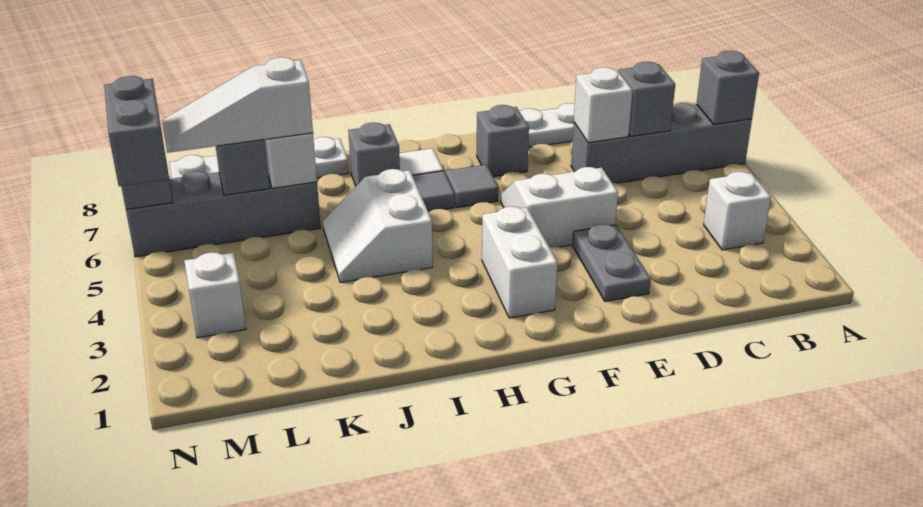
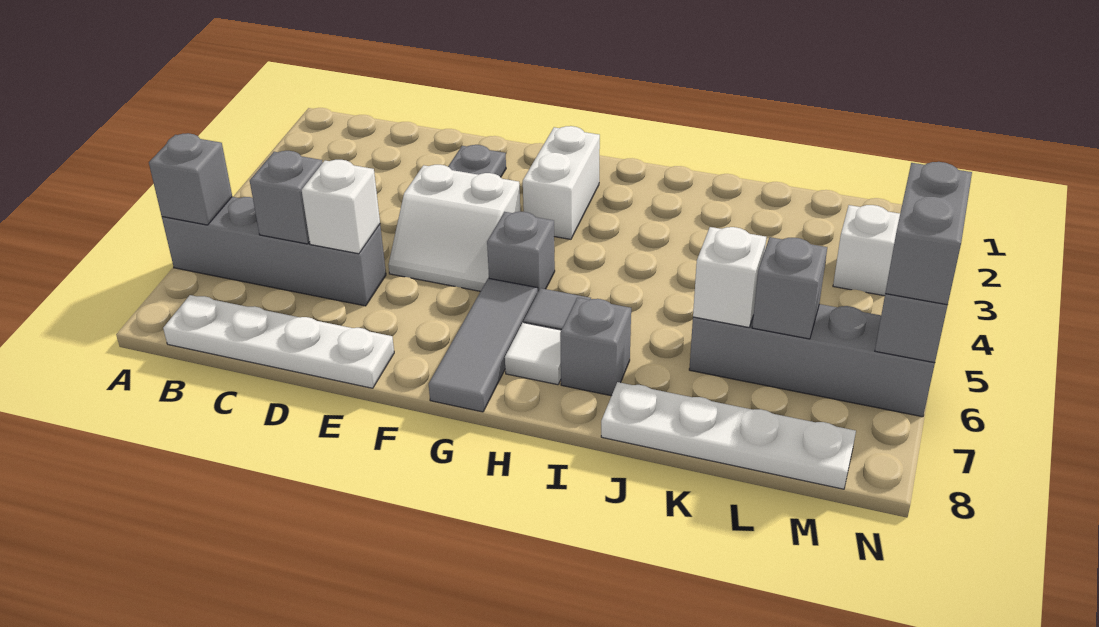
white brick B3 level 1 -> none
grey brick F7 level 1 -> grey brick G5 level 1
grey tile G6 level 1 -> grey tile G6:G8 level 1
white slope I4:J5 level 1 top I -> none
white slope K6:M6 level 3 top K -> none

